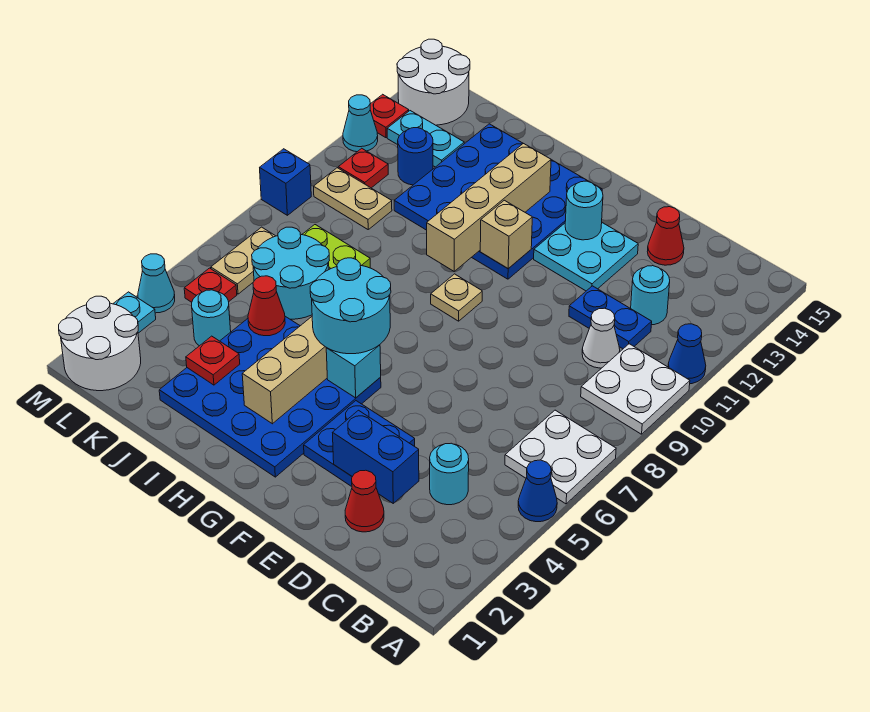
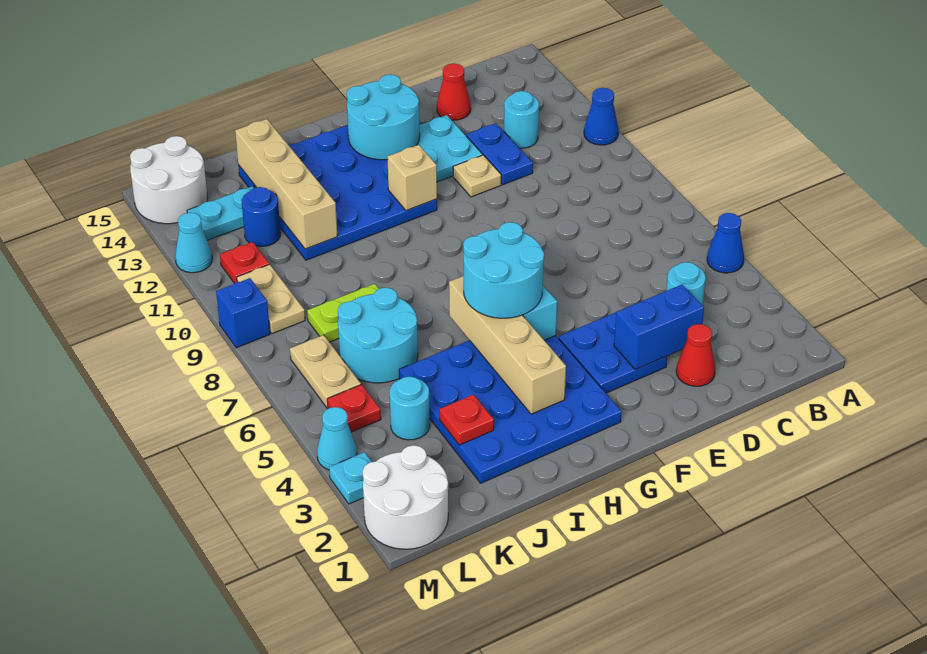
white plate A6:B7 level 1 -> none
white plate A9:B10 level 1 -> none
white cone C10 level 1 -> none
blue plate C11:D11 level 1 -> blue plate D11:D12 level 1
cyan round brick F13 level 2 -> cyan round brick F13:G14 level 2
tan plate G9 level 1 -> tan plate E11 level 1
tan brick H10:H13 level 2 -> tan brick J11:J14 level 2
red cone J5 level 2 -> none
tan plate K10:L10 level 1 -> tan plate L9:L10 level 1
red plate M13 level 1 -> none

